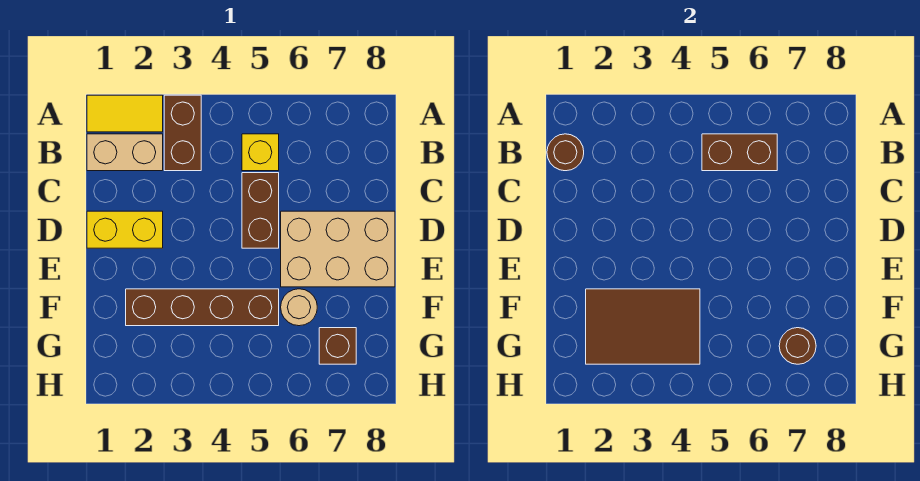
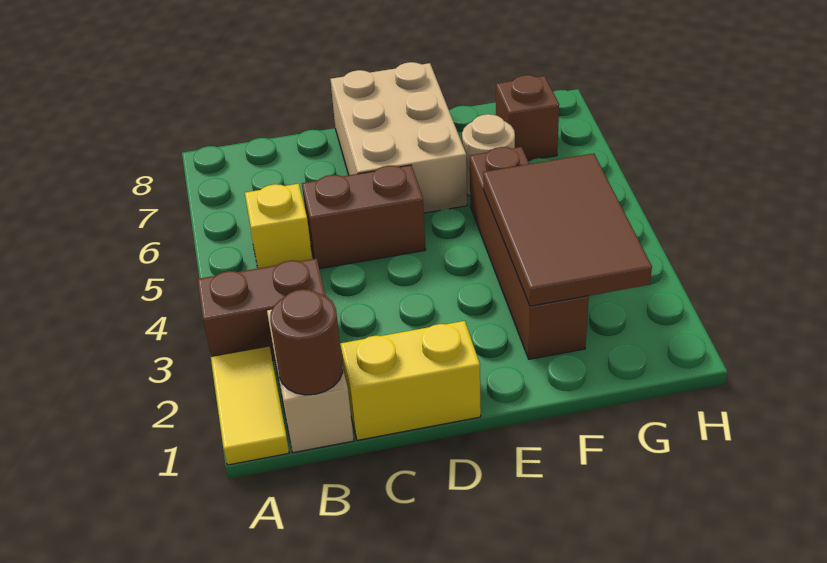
brown brick B5:B6 level 2 -> none
yellow brick D1:D2 level 1 -> yellow brick C1:D1 level 1
brown round brick G7 level 2 -> none

